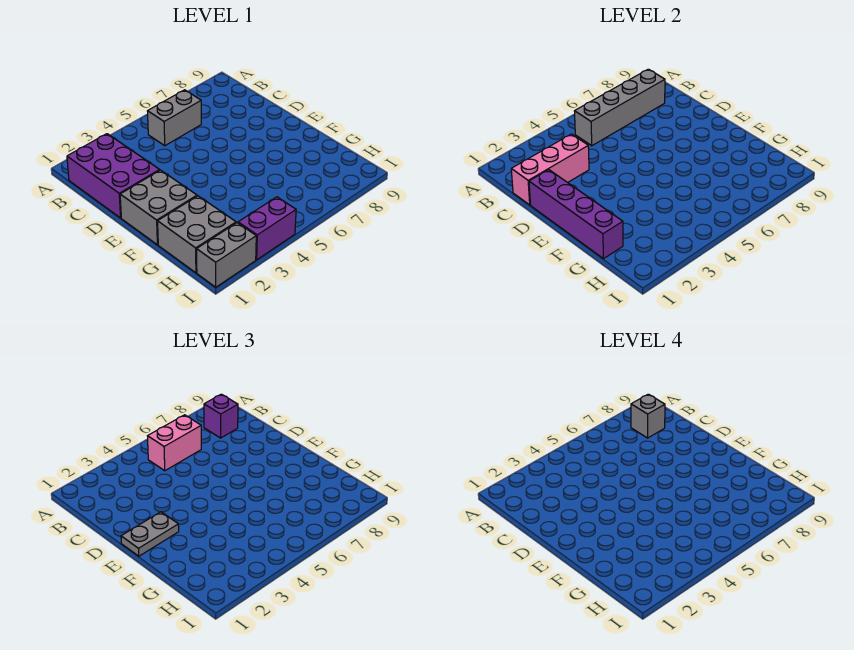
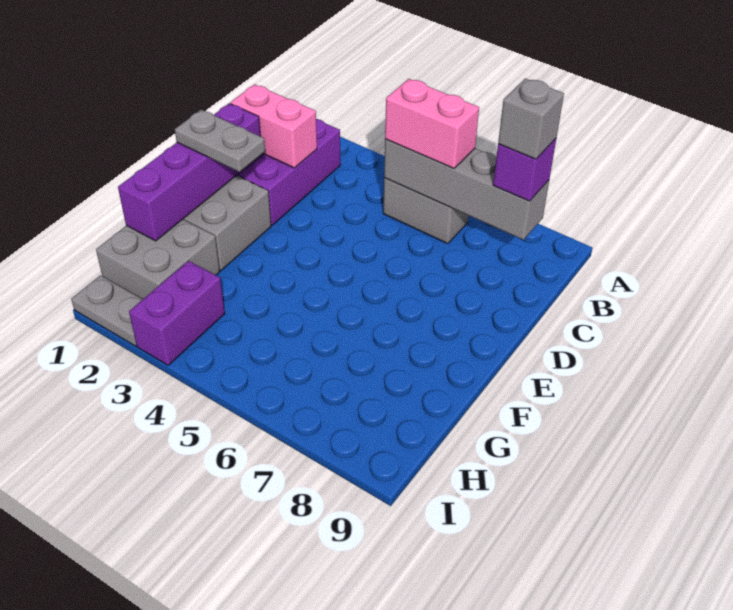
pink brick C1:C3 level 2 -> pink brick C1:C2 level 2
grey brick I1:I2 level 1 -> grey plate I1:I2 level 1
purple brick I3:I4 level 1 -> purple brick H3:I3 level 1

